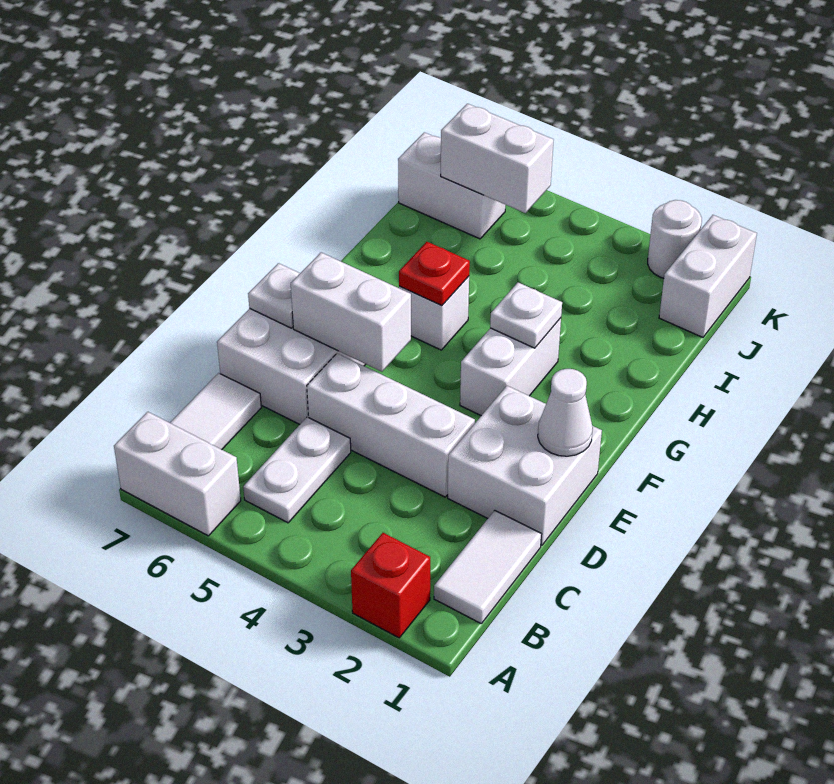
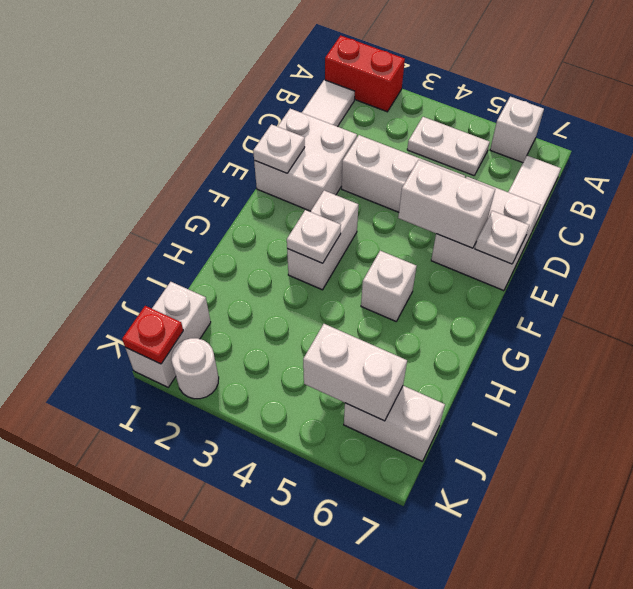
red brick A2 level 1 -> red brick A1:A2 level 1
white brick A6:A7 level 1 -> white brick A6 level 1
white plate B5:C5 level 1 -> white plate B4:B5 level 1
white cone E1 level 2 -> white plate E1 level 2
red plate G5 level 2 -> red plate K1 level 2

